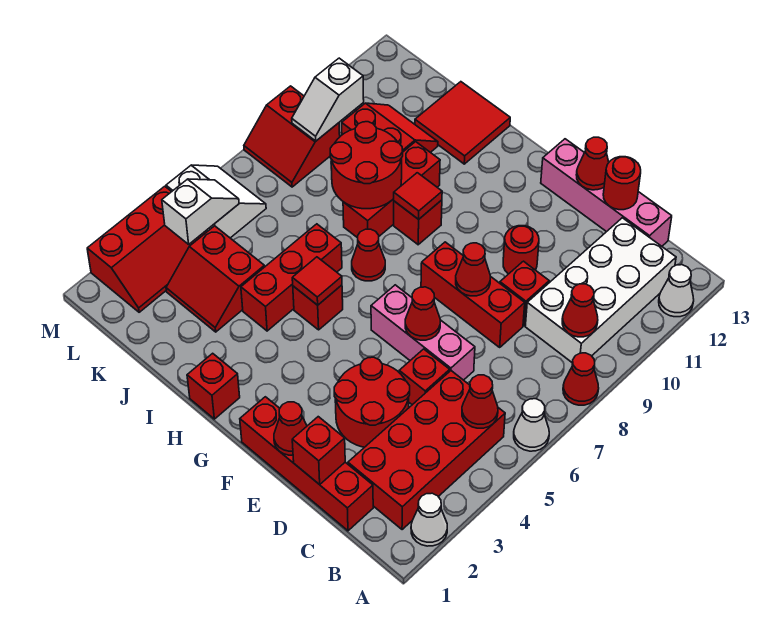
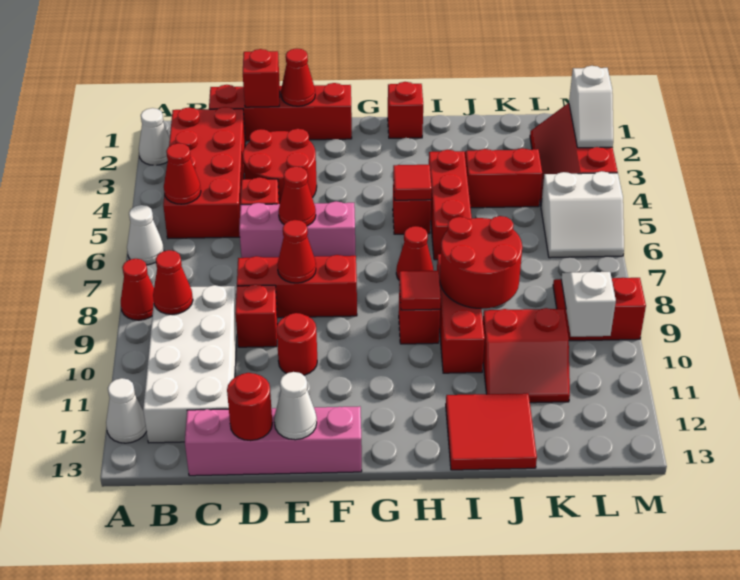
red cone E13 level 2 -> white cone E13 level 2
white slope L4:L5 level 2 top 4 -> white slope M2:M3 level 2 top 2

